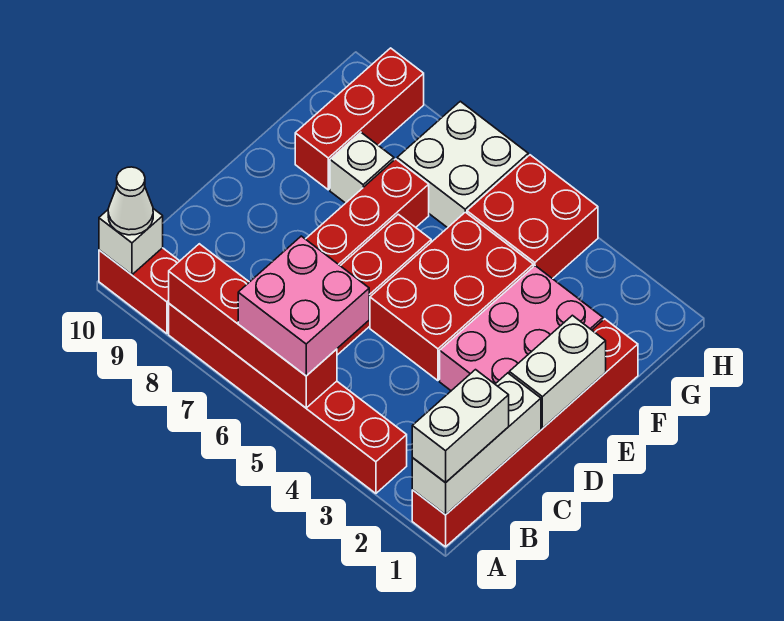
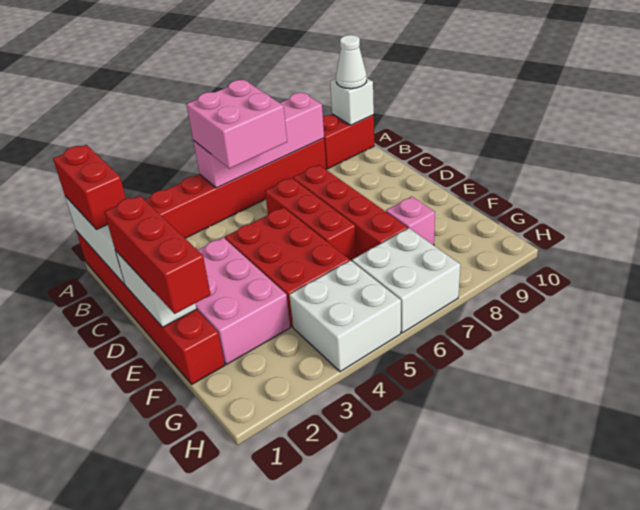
white brick A1:B1 level 3 -> red brick A1:B1 level 3
red brick A5:A8 level 2 -> pink brick A5:A8 level 2
white brick F8 level 1 -> pink brick F8 level 1
red brick F9:H9 level 1 -> red brick D1:F1 level 3
red brick G4:H5 level 1 -> white brick G4:H5 level 1

